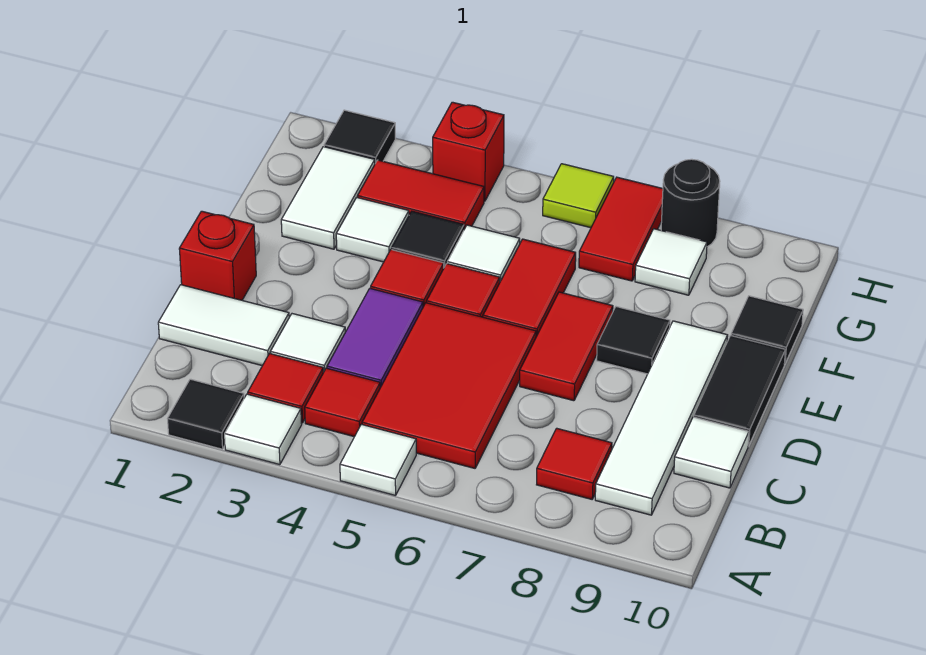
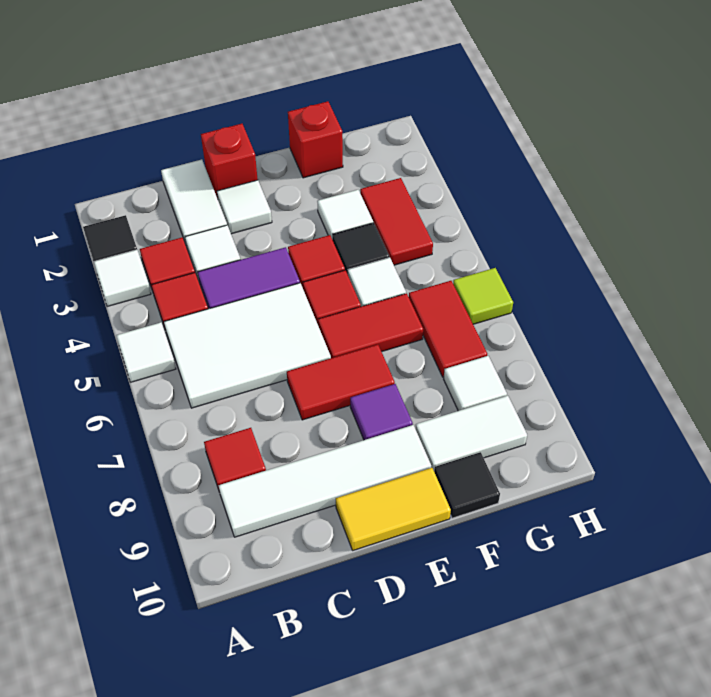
red tile B5:D6 level 1 -> white tile B5:D6 level 1
white tile C10 level 1 -> white tile D2 level 1
black tile D10:E10 level 1 -> yellow tile D10:E10 level 1
black tile E8 level 1 -> purple tile E8 level 1
white tile F2:G2 level 1 -> white tile F9:G9 level 1
red tile G7:H7 level 1 -> red tile G6:G7 level 1
black tile H2 level 1 -> none
red brick H4 level 1 -> red brick F1 level 1
black round brick H8 level 1 -> none

